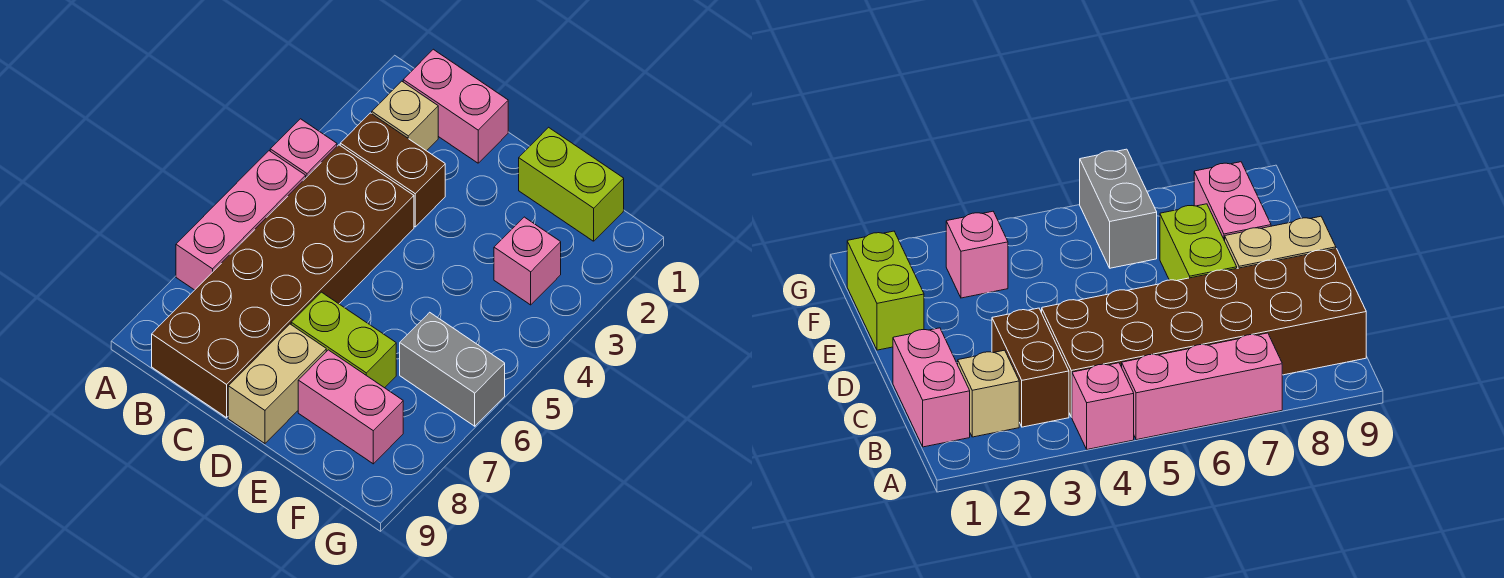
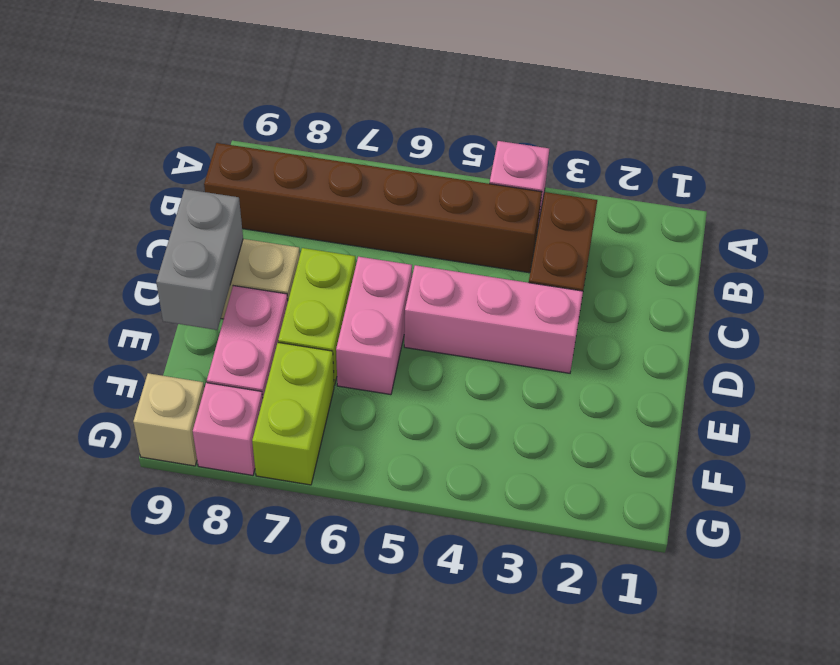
pink brick A5:A7 level 1 -> pink brick D3:D5 level 1
pink brick B1:C1 level 1 -> pink brick D6:E6 level 1
tan brick B2 level 1 -> tan brick G9 level 1
brown brick B4:C9 level 1 -> brown brick B4:B9 level 1
lime brick E1:F1 level 1 -> lime brick F7:G7 level 1
pink brick F3 level 1 -> pink brick G8 level 1
grey brick F6:G6 level 1 -> grey brick D9:E9 level 2

